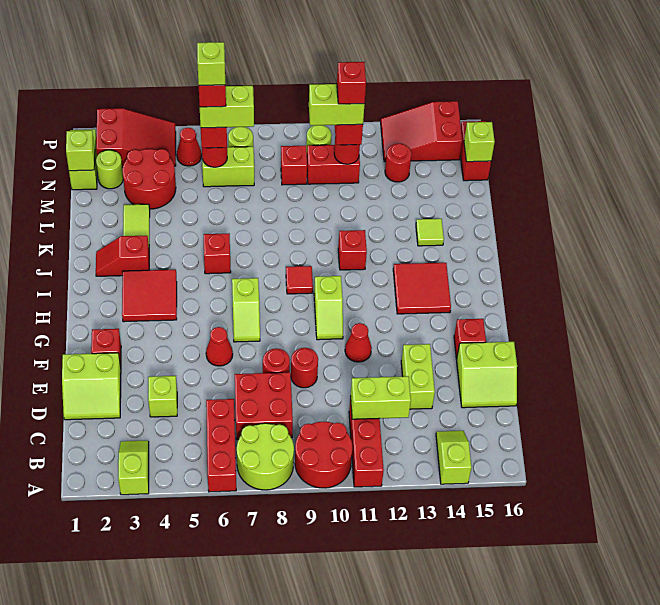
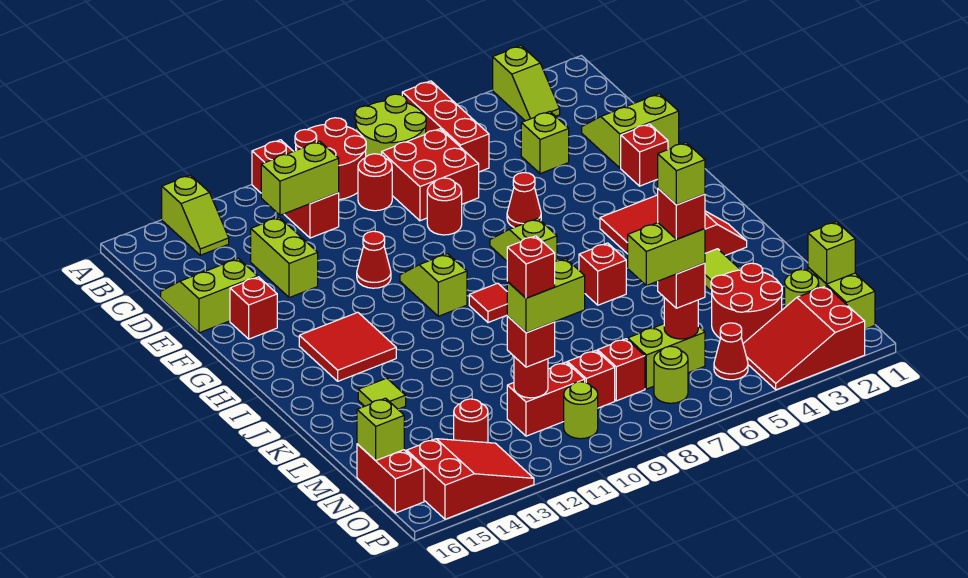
red round brick E9 level 1 -> red round brick C9 level 1
red brick J11 level 1 -> red brick N8 level 1

